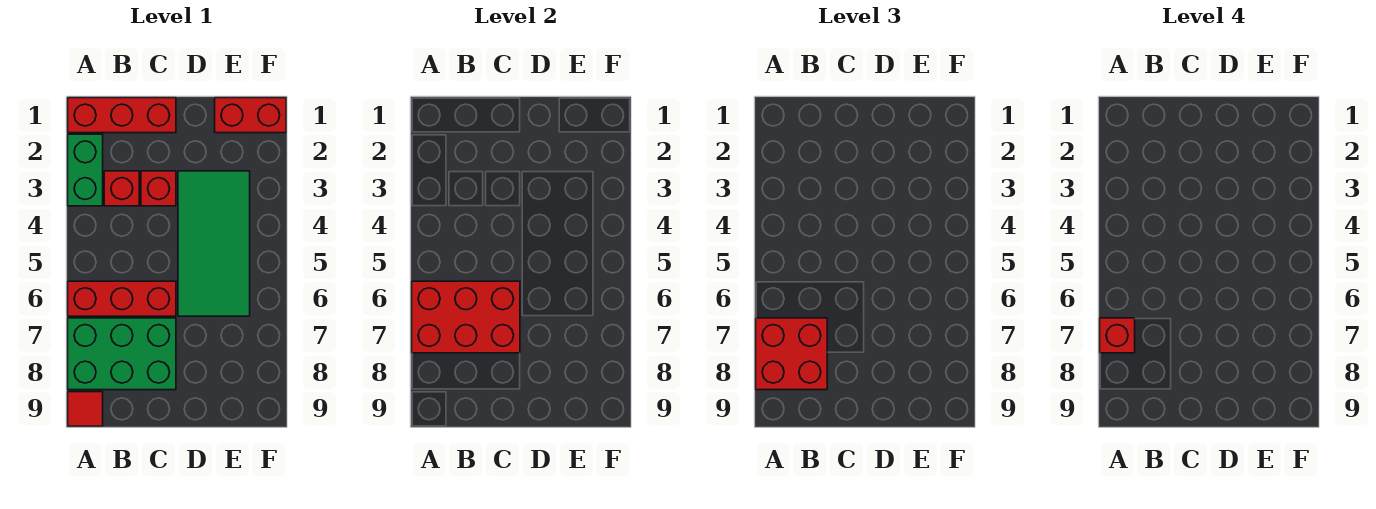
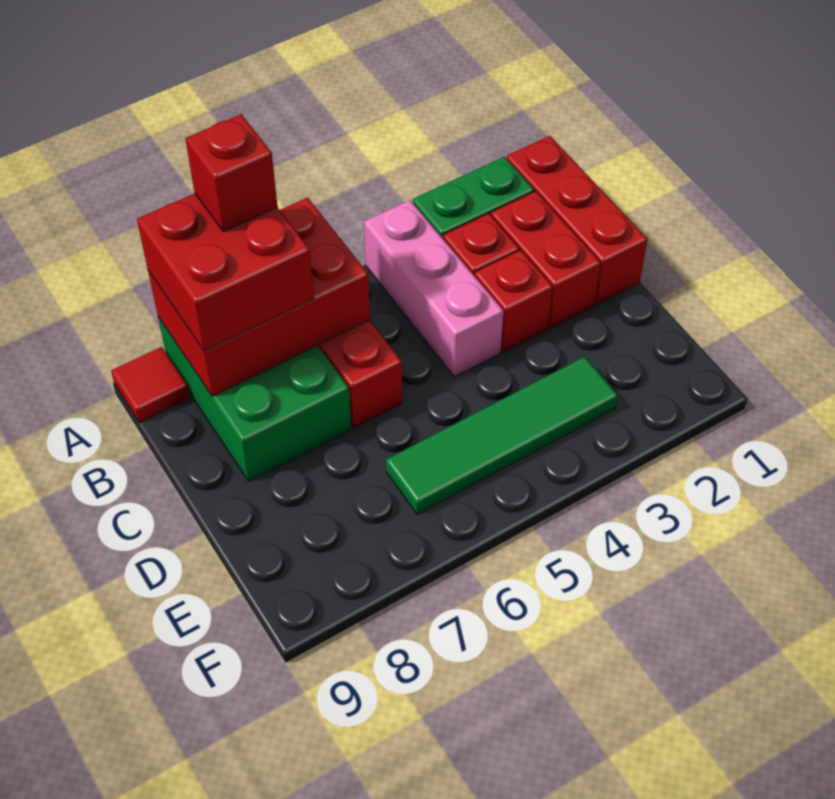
none -> pink brick A4:C4 level 1
red brick A6:C7 level 2 -> red brick A6:B8 level 2
green tile D3:E6 level 1 -> green tile E3:E6 level 1
red brick E1:F1 level 1 -> red brick B2:C2 level 1

